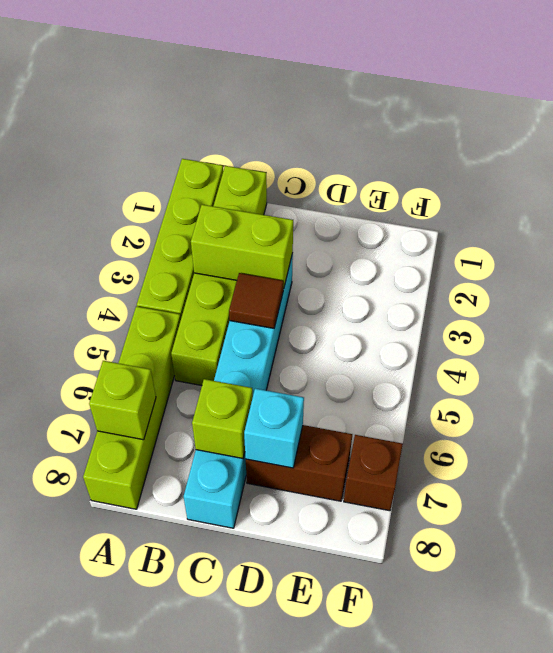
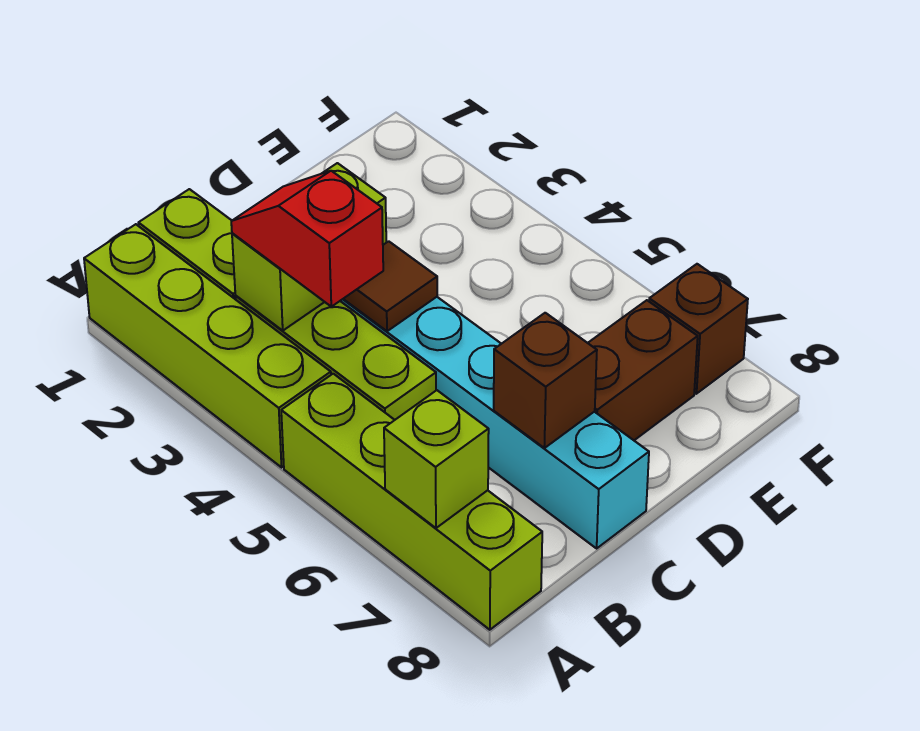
none -> red slope B3:B4 level 3 top 4
lime brick C7 level 2 -> brown brick C7 level 2
cyan brick D7 level 2 -> none

